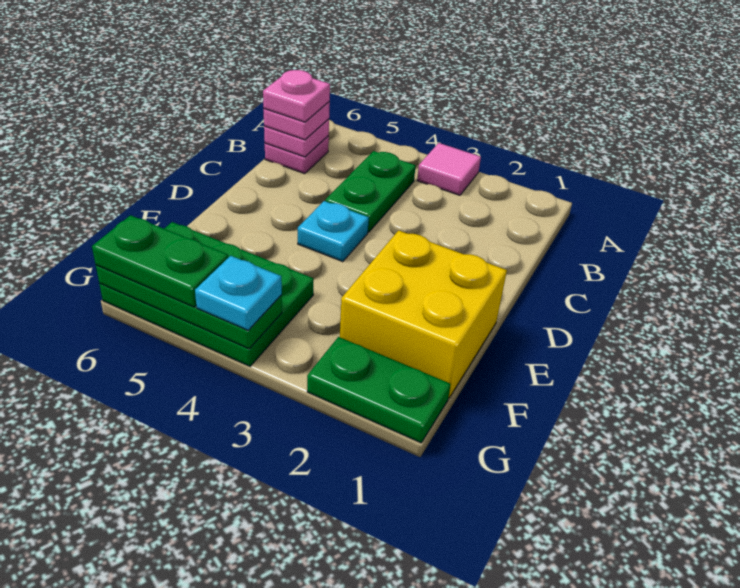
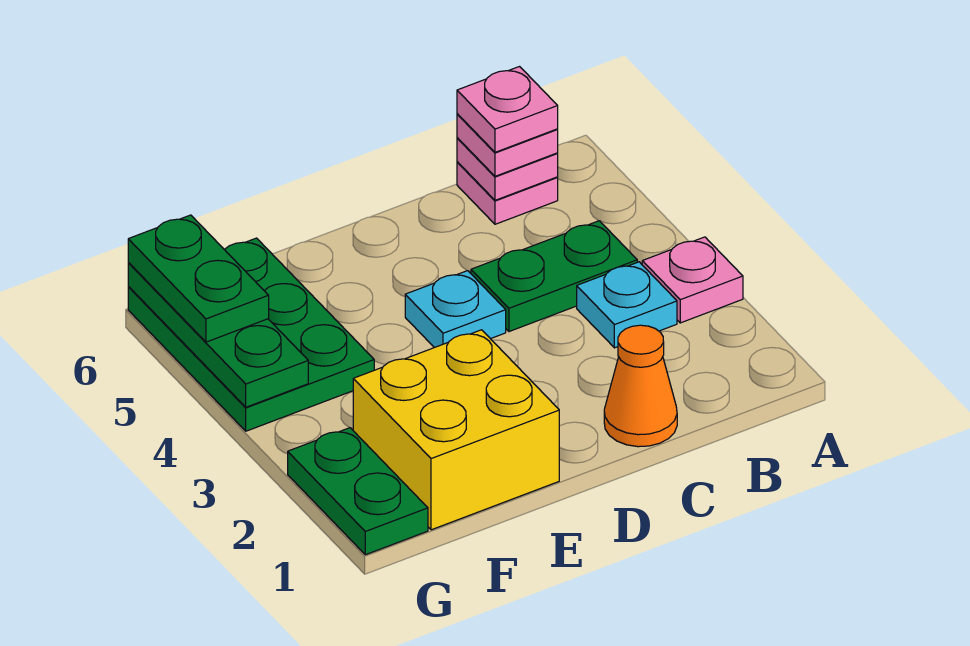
pink tile A3 level 1 -> pink plate A3 level 1
none -> orange cone C1 level 1
cyan plate G4 level 3 -> cyan plate B3 level 1

